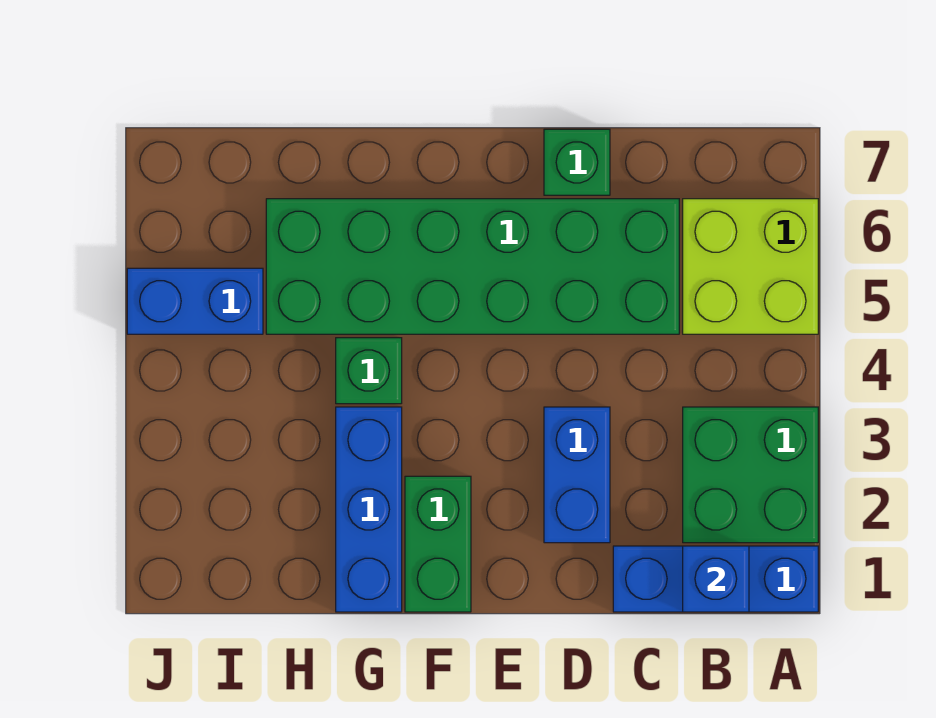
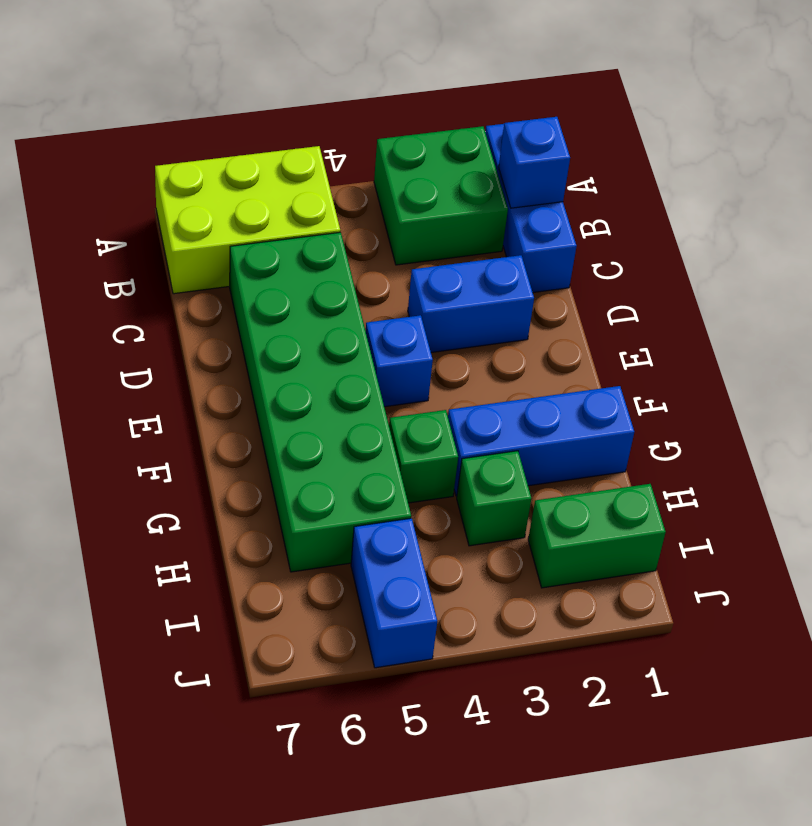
lime brick A5:B6 level 1 -> lime brick A5:B7 level 1
green brick D7 level 1 -> green brick H3 level 1
none -> blue brick E4 level 1
green brick F1:F2 level 1 -> green brick I1:I2 level 1

